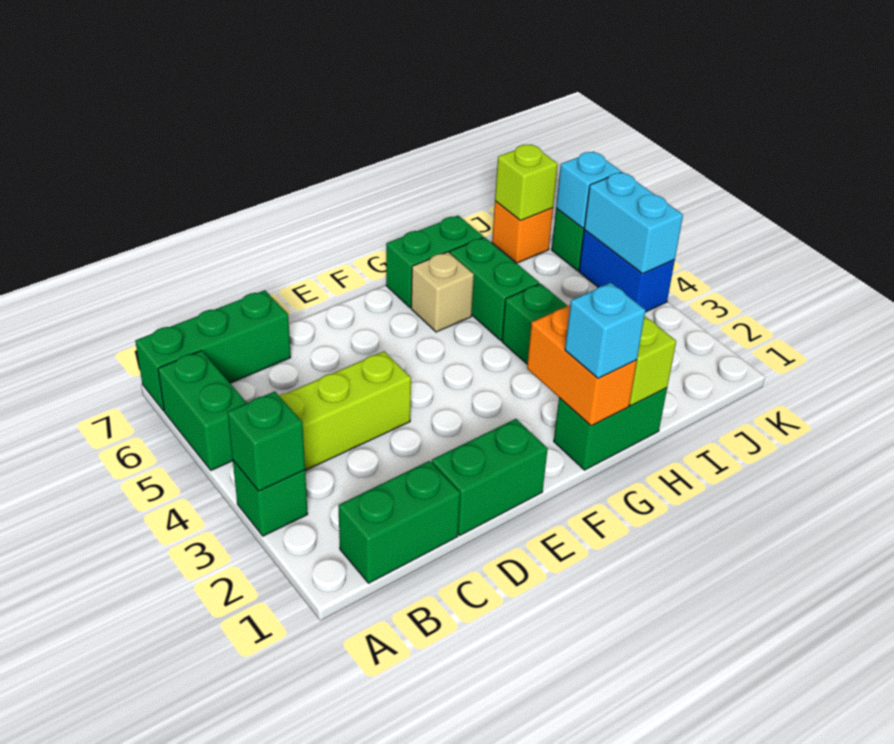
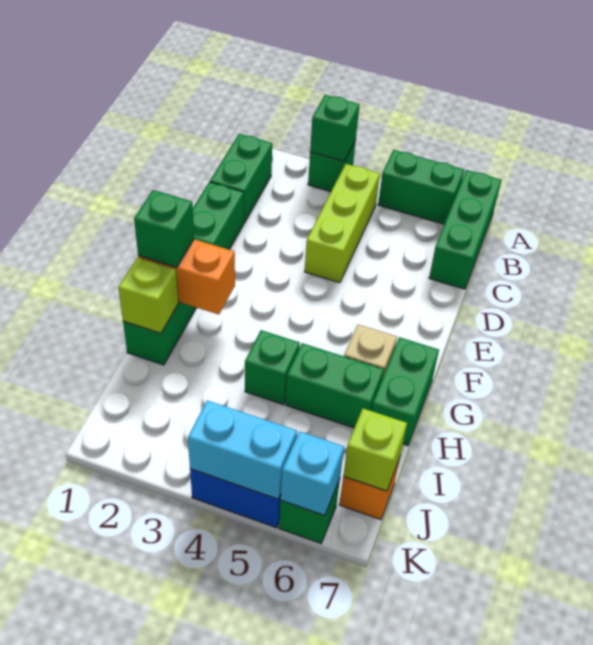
cyan brick G1 level 3 -> green brick G1 level 3

